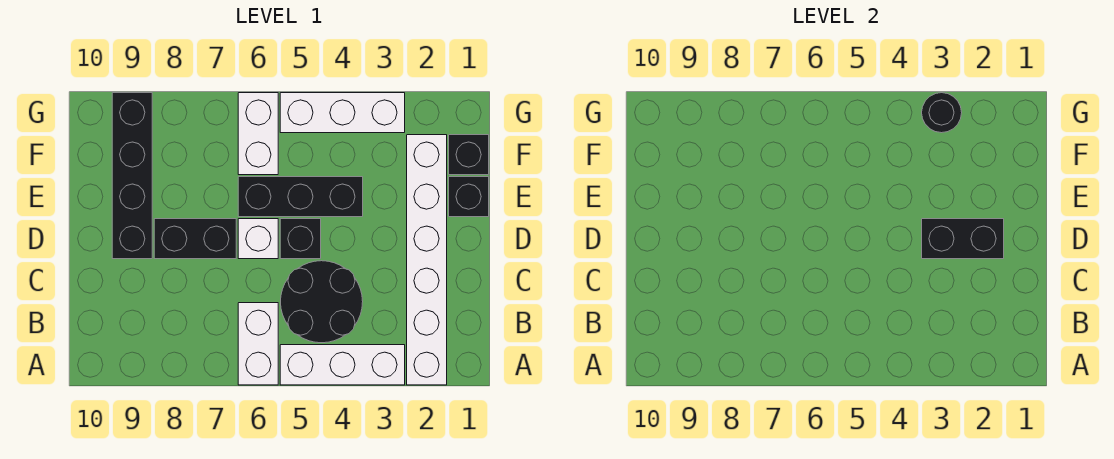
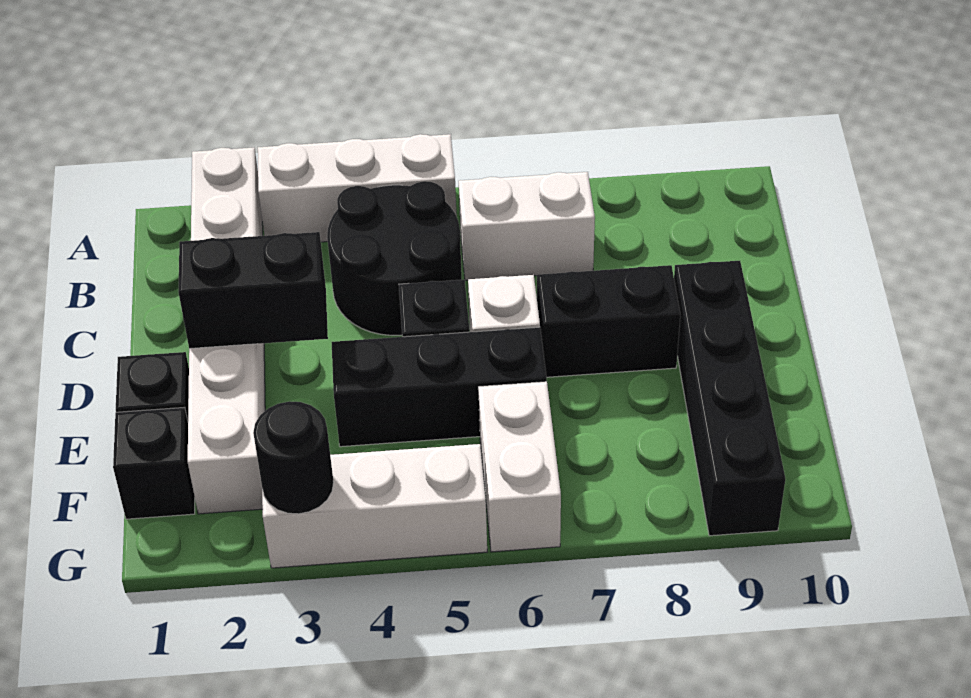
white brick A6:B6 level 1 -> white brick B6:B7 level 1

